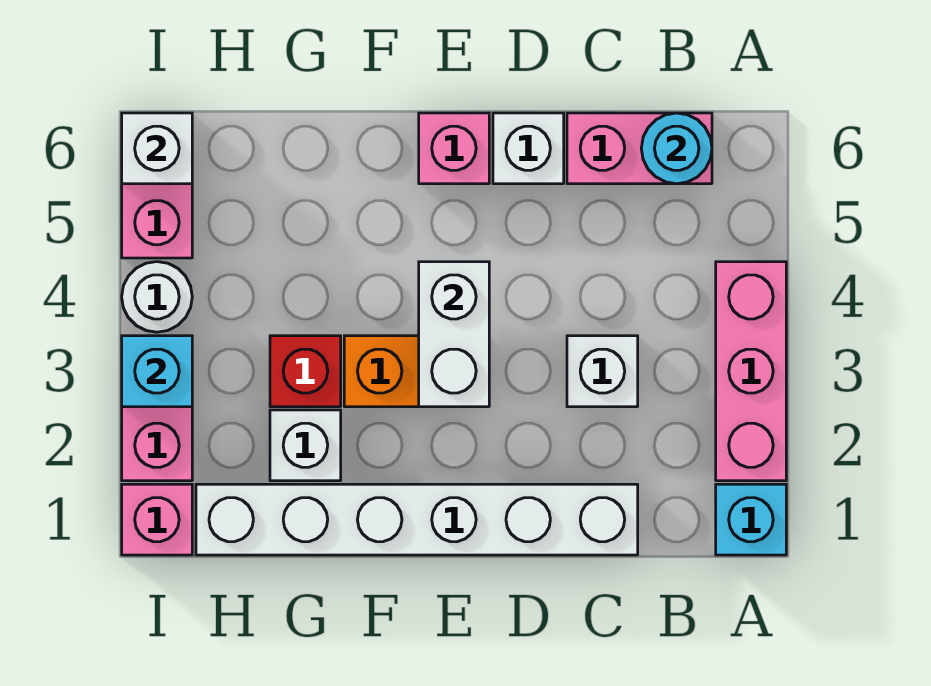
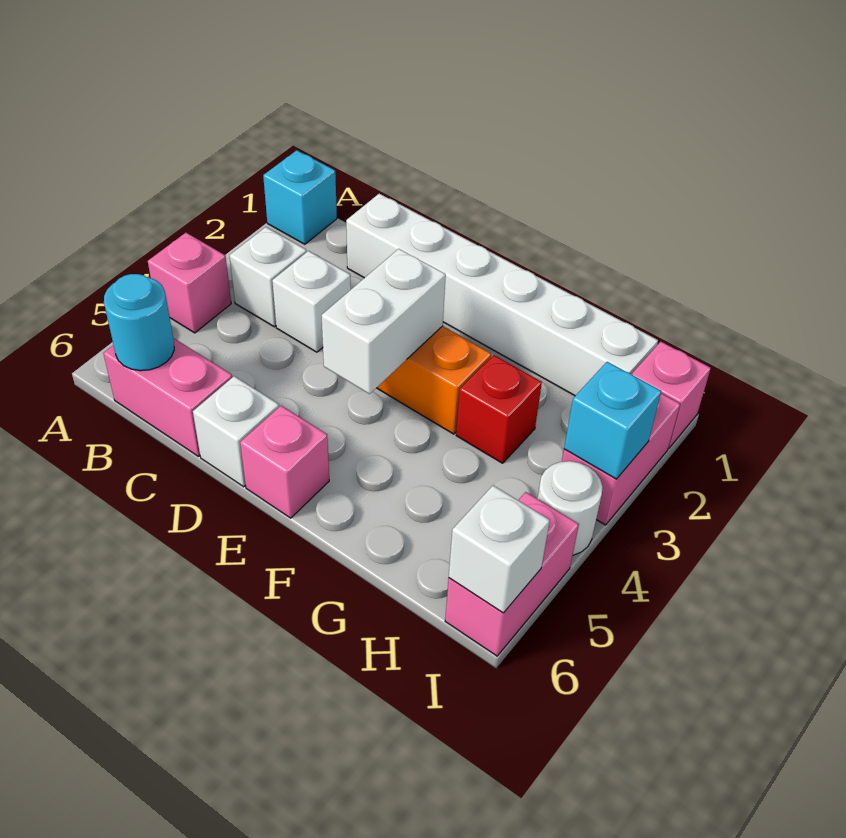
pink brick A2:A4 level 1 -> pink brick A4 level 1
white brick G2 level 1 -> white brick B3 level 1

